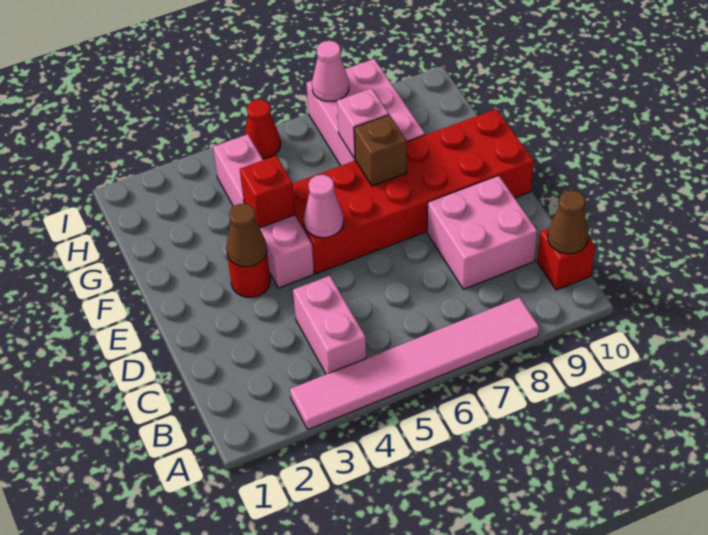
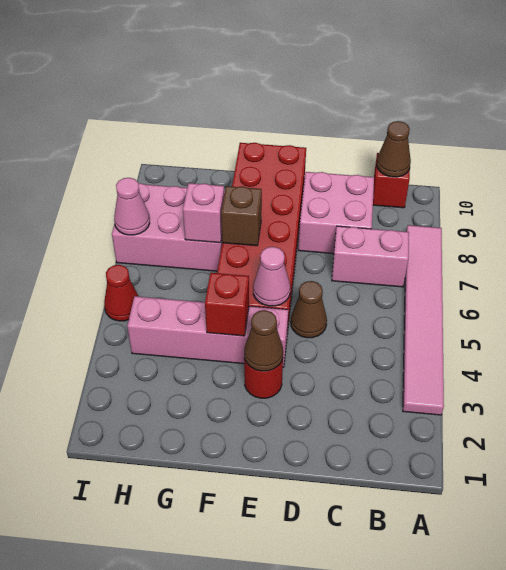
pink brick B4:C4 level 1 -> pink brick B7:C7 level 1
none -> brown cone D5 level 1

